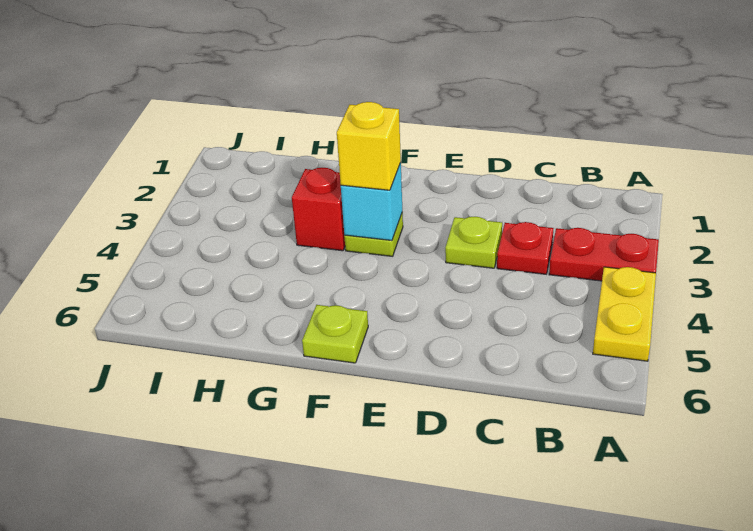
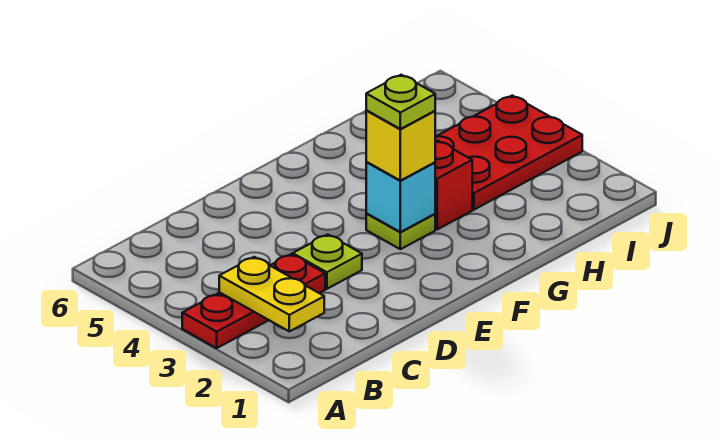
yellow plate A4:A5 level 1 -> yellow plate B2:B3 level 2
lime plate F6 level 1 -> lime plate F3 level 4
none -> red plate H3:J4 level 1

